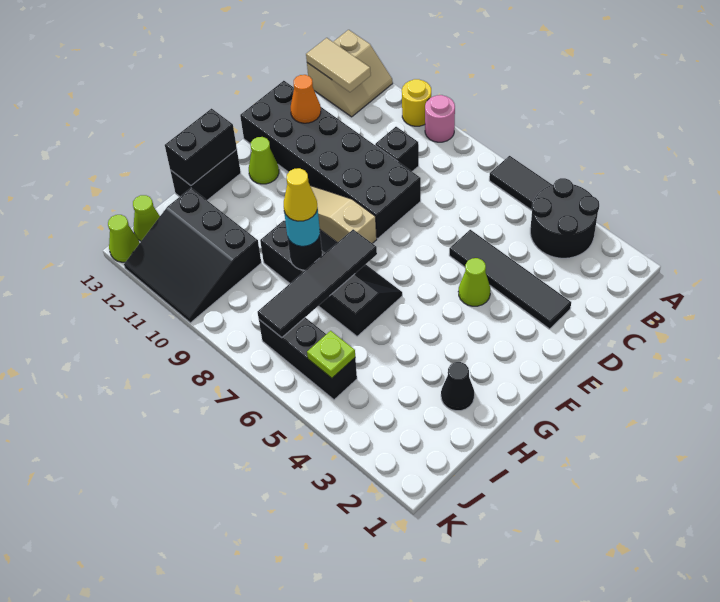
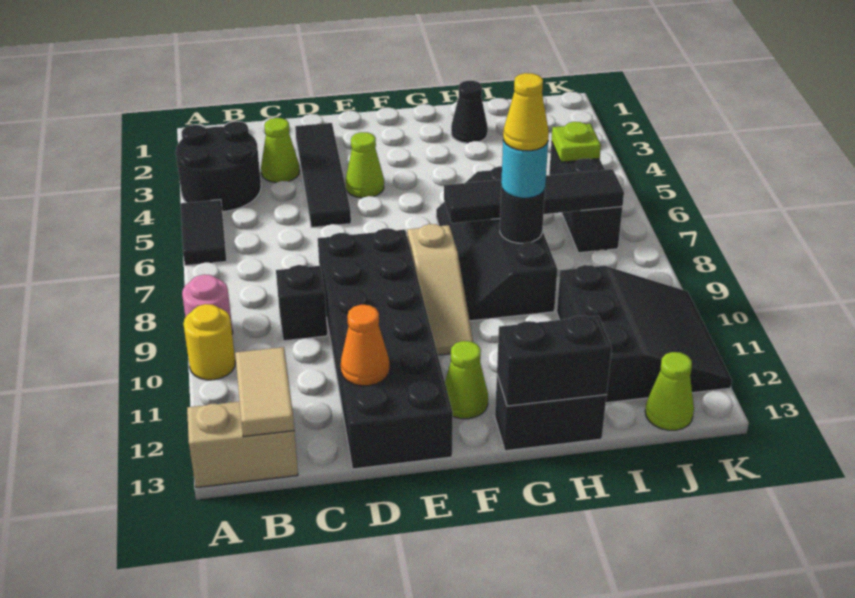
lime cone K13 level 1 -> lime cone C3 level 1

